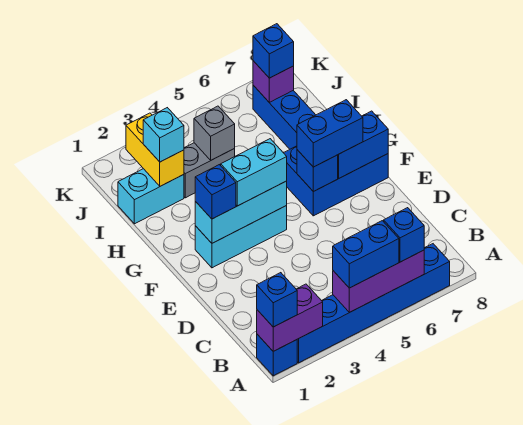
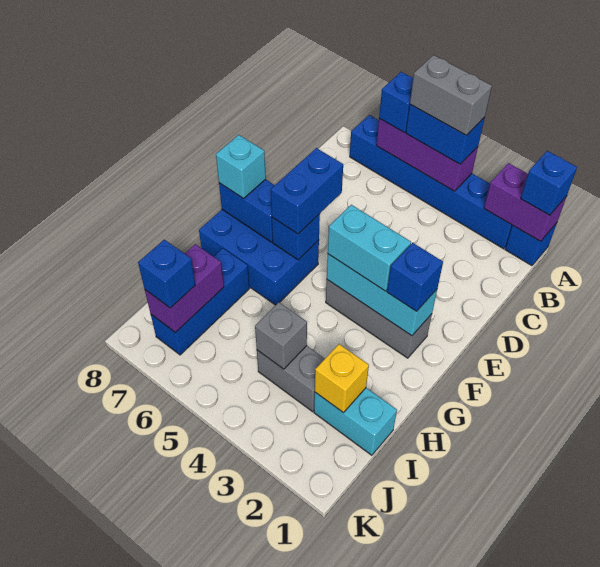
none -> grey brick A4:A5 level 4
cyan brick F2:F4 level 1 -> grey brick F2:F4 level 1
blue brick F6:F7 level 3 -> blue brick E6:F6 level 3
yellow brick I2:J2 level 2 -> yellow brick I2 level 2
cyan brick I2 level 3 -> cyan brick F8 level 3
purple brick J7 level 2 -> purple brick I7:J7 level 2

